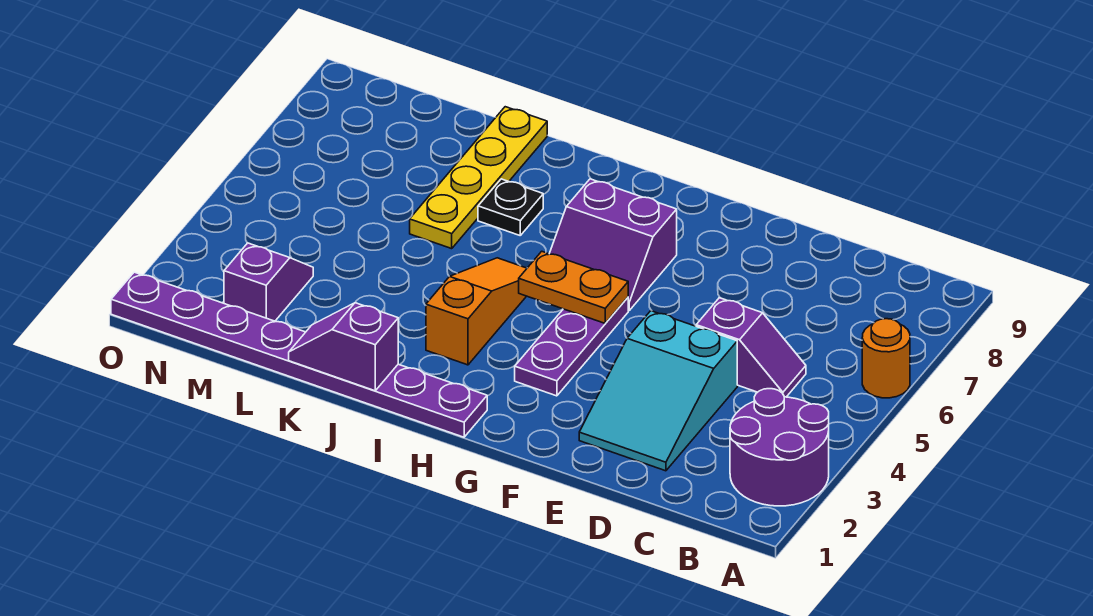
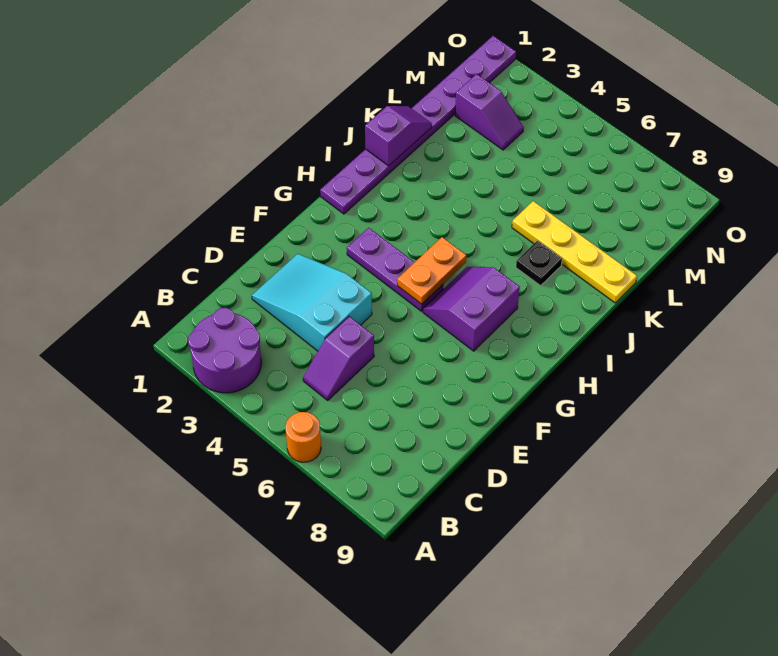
orange slope I3:I5 level 1 top 3 -> none

